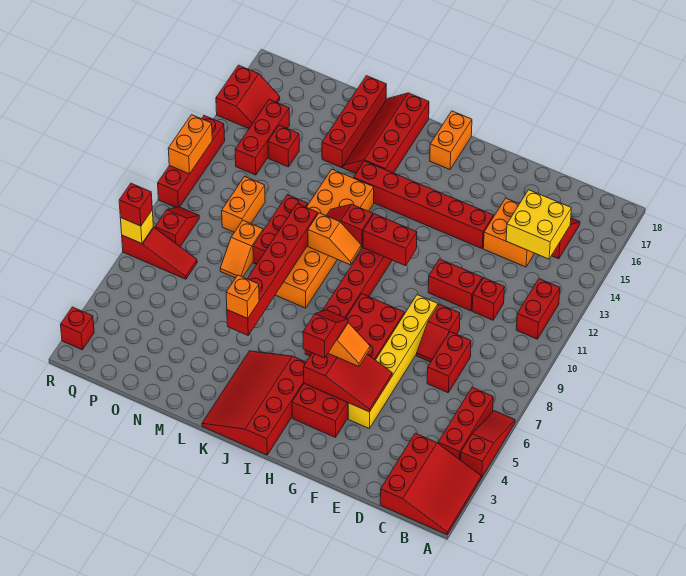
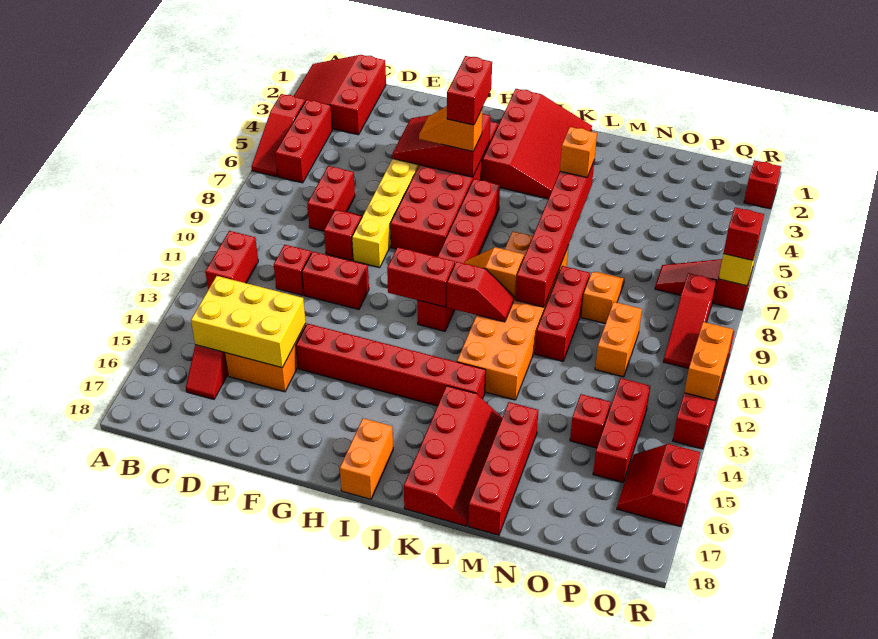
yellow brick C14:D15 level 2 -> yellow brick C14:E15 level 2
red slope H4:H5 level 4 top 4 -> red brick H4:H5 level 4
red slope Q8:Q9 level 1 top 8 -> red slope Q8:Q10 level 1 top 8

